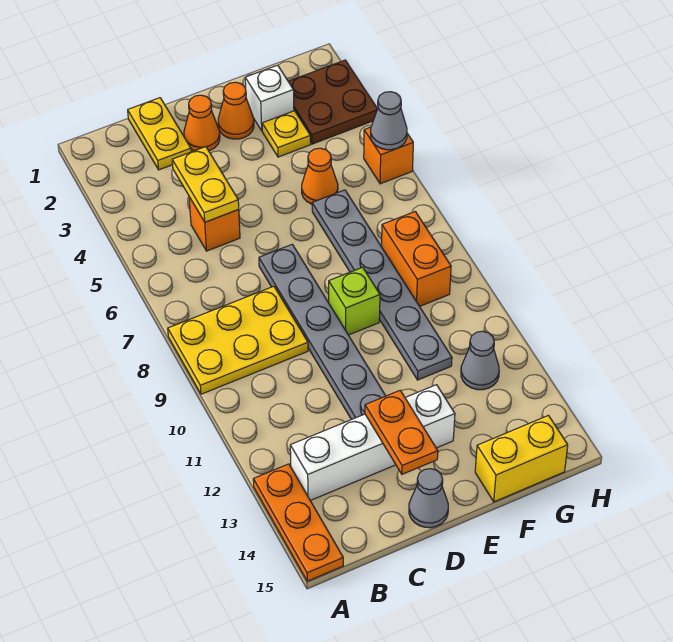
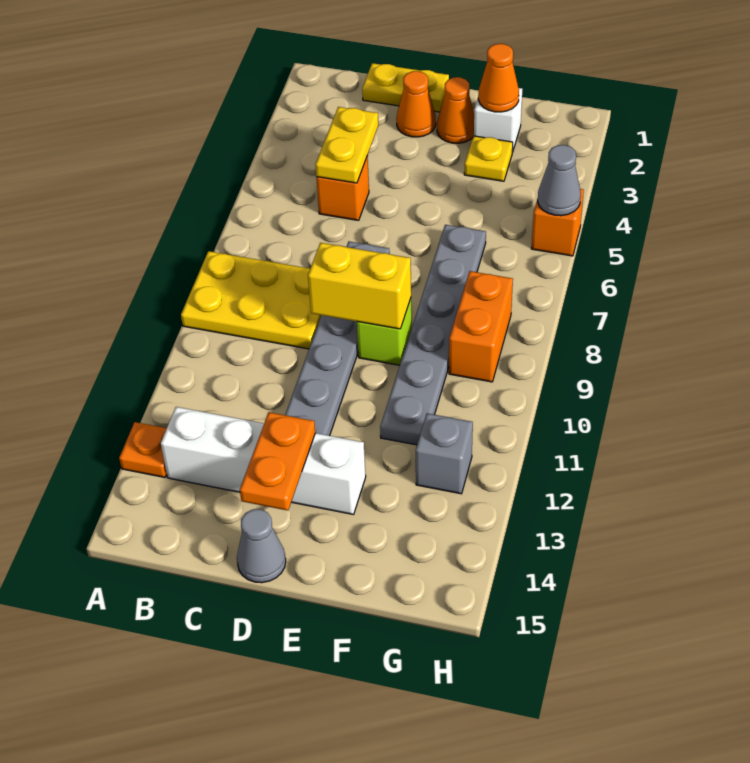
orange plate A13:A15 level 1 -> orange plate A13 level 1
yellow plate C1:C2 level 1 -> yellow plate C1:D1 level 1
orange cone F5 level 1 -> orange cone F2 level 2
yellow brick F15:G15 level 1 -> yellow brick D9:E9 level 2
brown plate G2:H3 level 1 -> none
grey cone G12 level 1 -> grey brick G12 level 1

